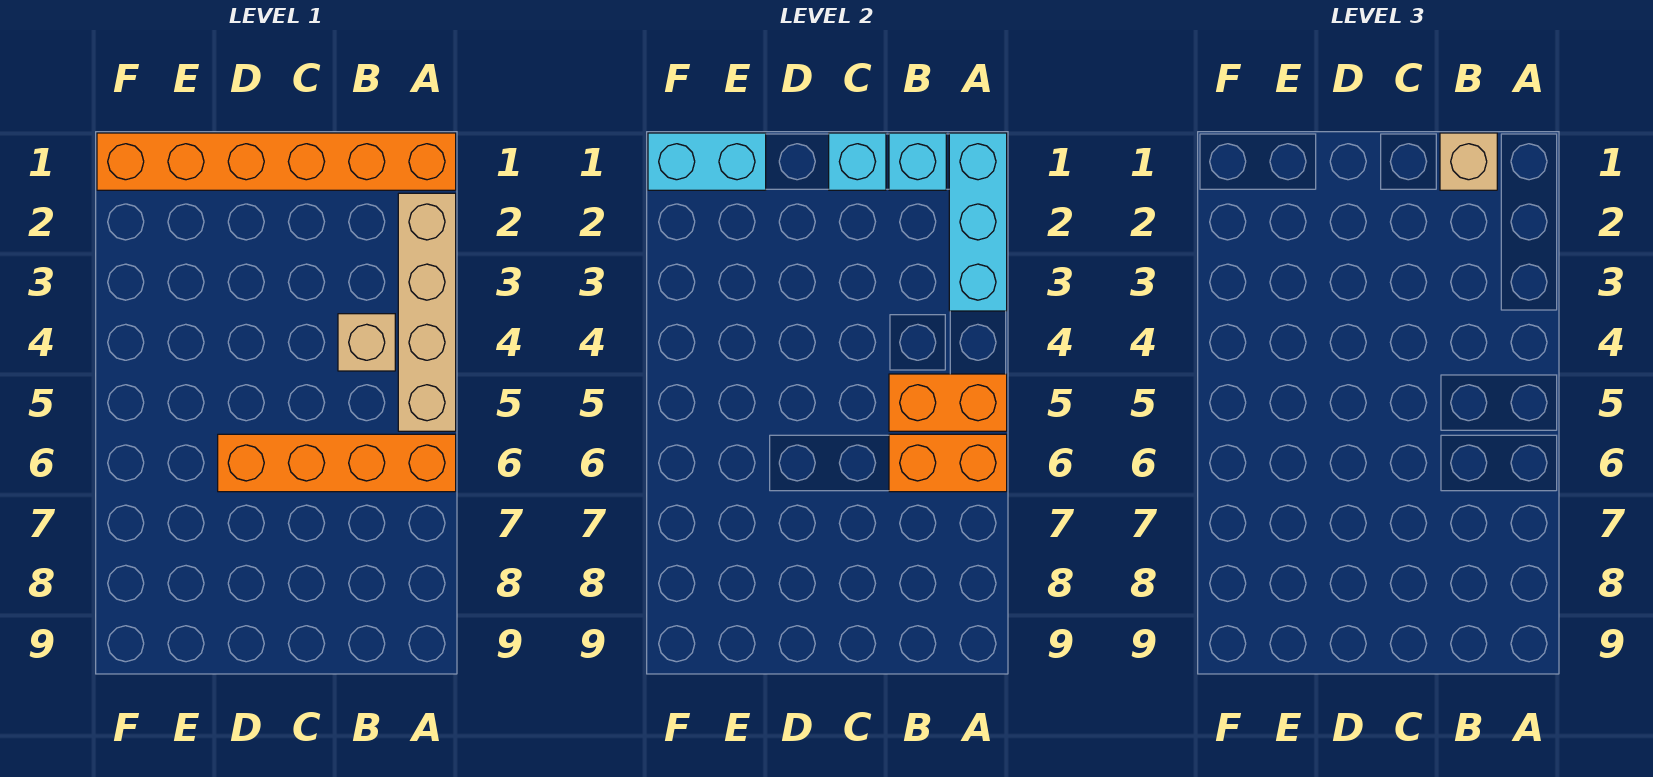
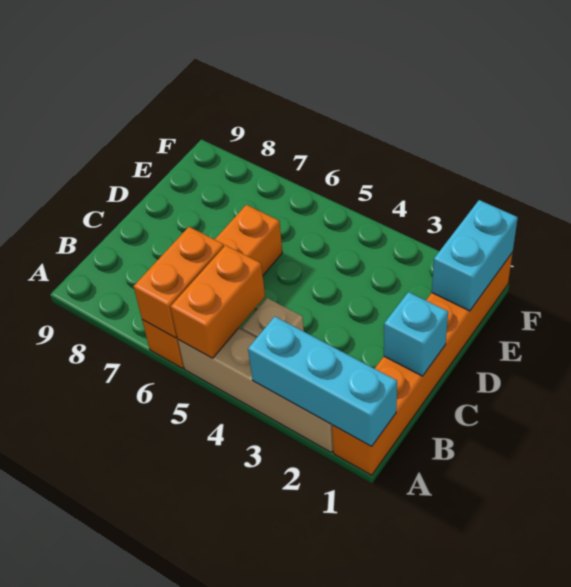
cyan brick B1 level 2 -> none
tan brick B1 level 3 -> none

